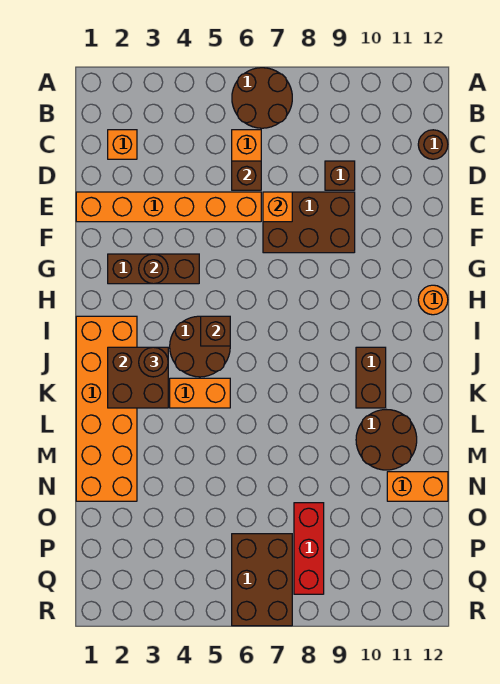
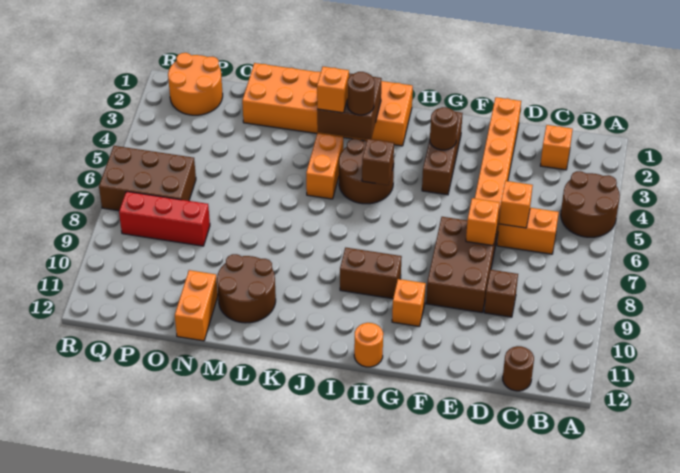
brown round brick A6:B7 level 1 -> brown round brick A4:B5 level 1
brown brick D6 level 2 -> orange brick D6 level 2
none -> orange brick G10 level 1
brown brick J10:K10 level 1 -> brown brick H9:I9 level 1
none -> orange brick K3 level 3
none -> orange round brick P1:Q2 level 1

